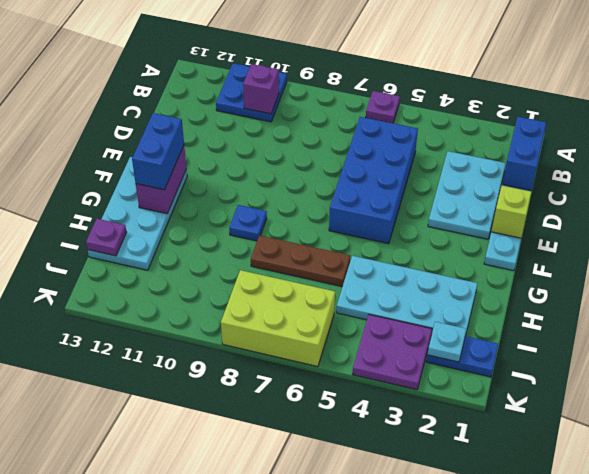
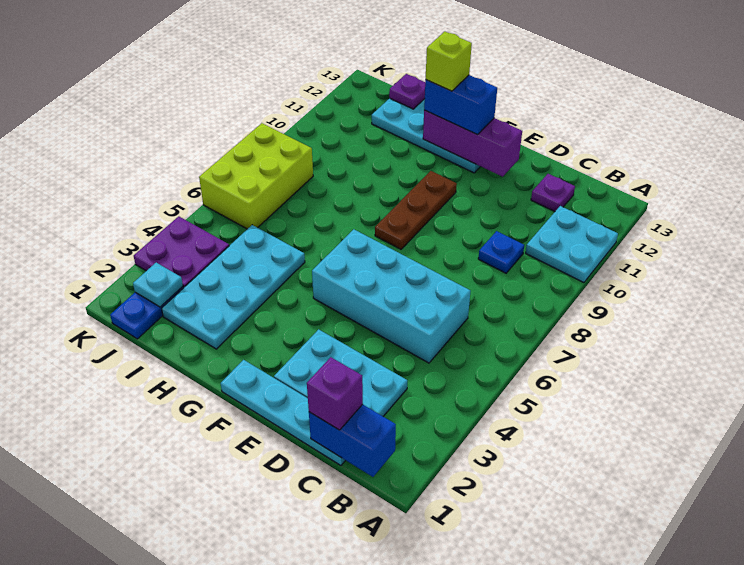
purple plate A6 level 1 -> purple plate C12 level 1
blue plate A10:B11 level 1 -> cyan plate A10:B11 level 1
purple brick B10 level 2 -> purple brick C1 level 3
blue brick C5:F6 level 1 -> cyan brick C5:F6 level 1
lime brick E1 level 2 -> lime brick G12 level 4
purple brick F12:G12 level 2 -> purple brick E12:G12 level 2
blue plate G9 level 1 -> blue plate C9 level 1
brown plate H6:H8 level 1 -> brown plate F8:F10 level 1

